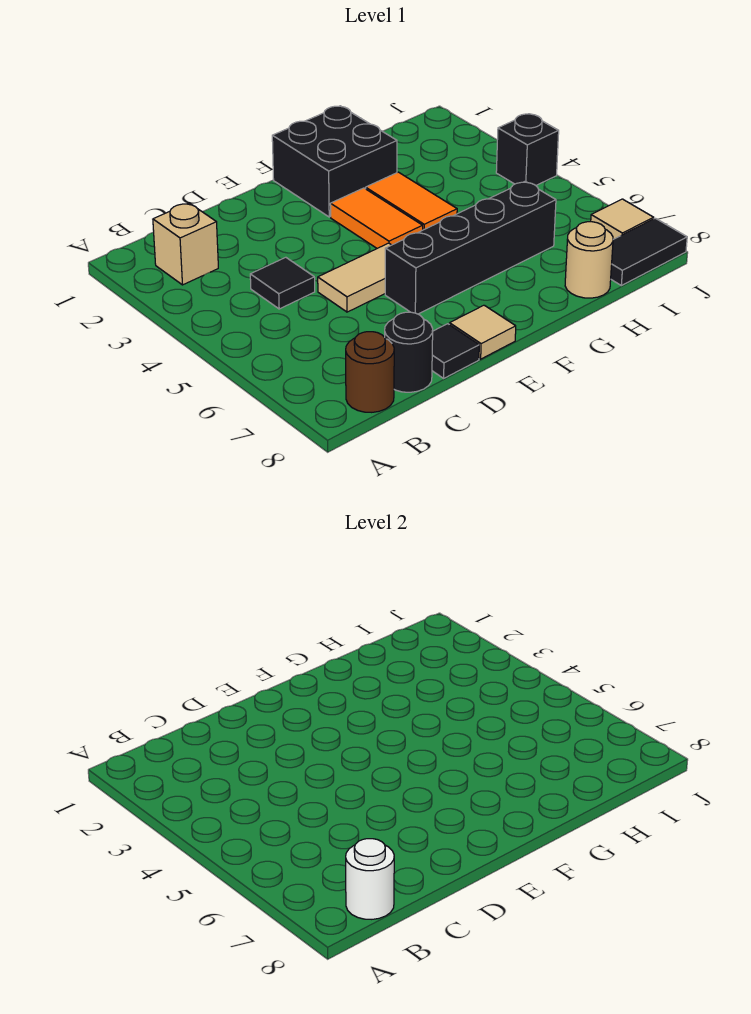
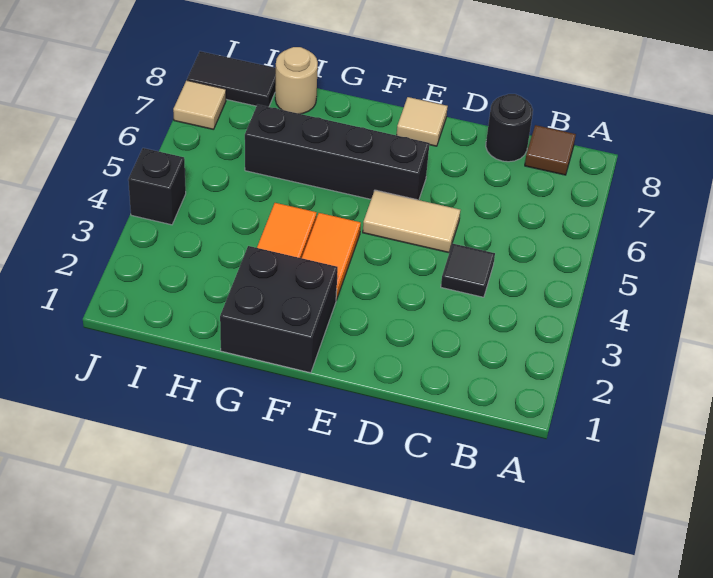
tan brick B2 level 1 -> none
brown round brick B8 level 1 -> brown tile B8 level 1
white round brick B8 level 2 -> none
black tile D8 level 1 -> none

